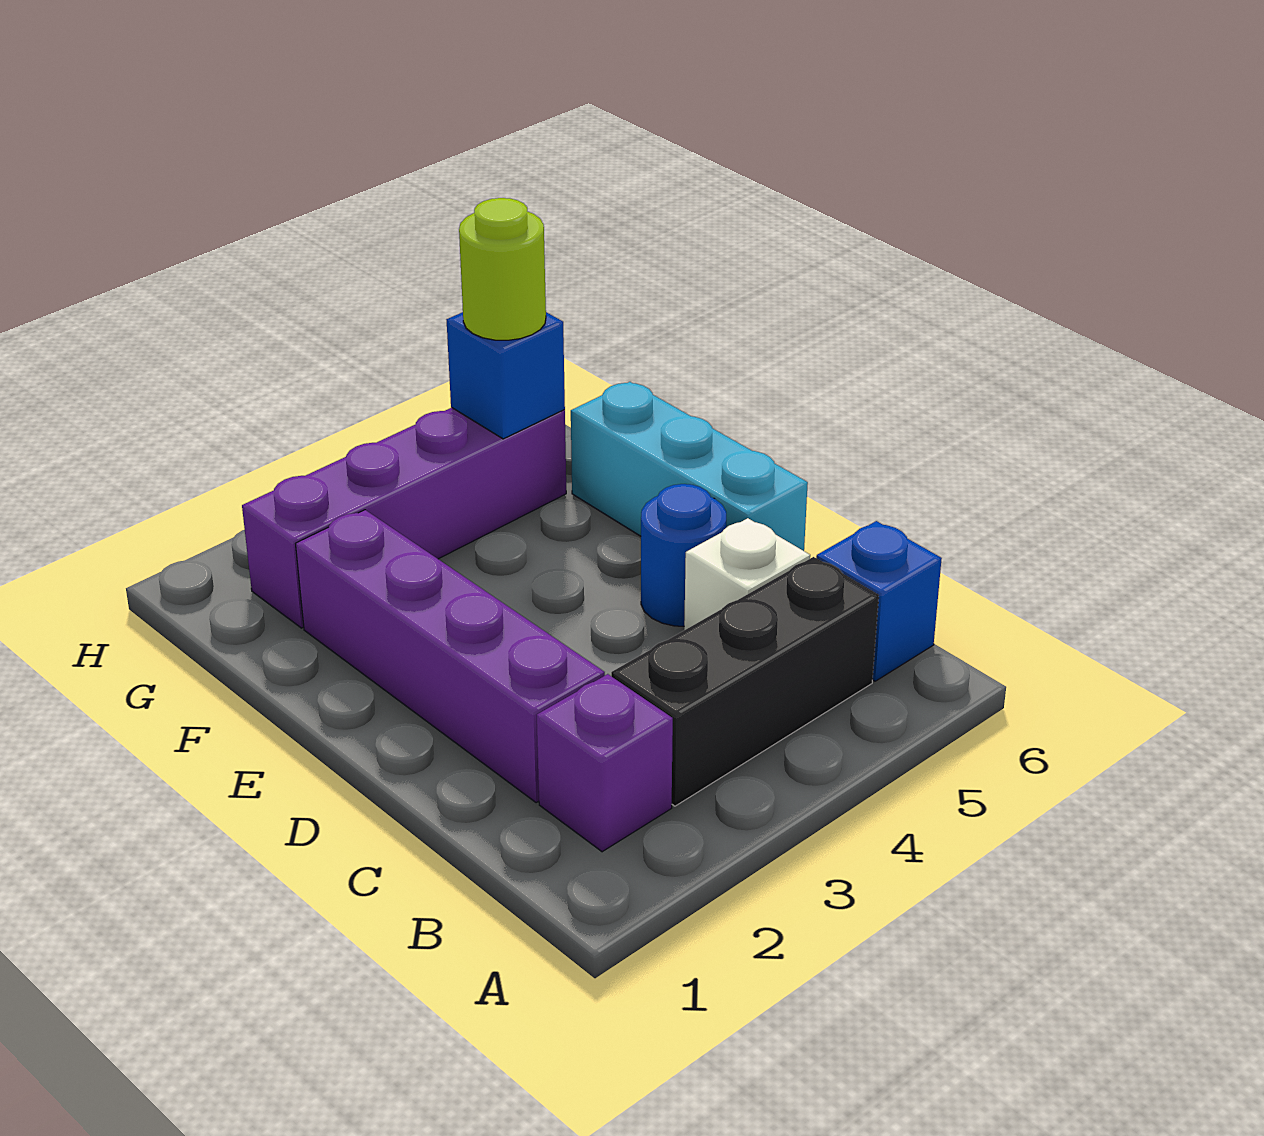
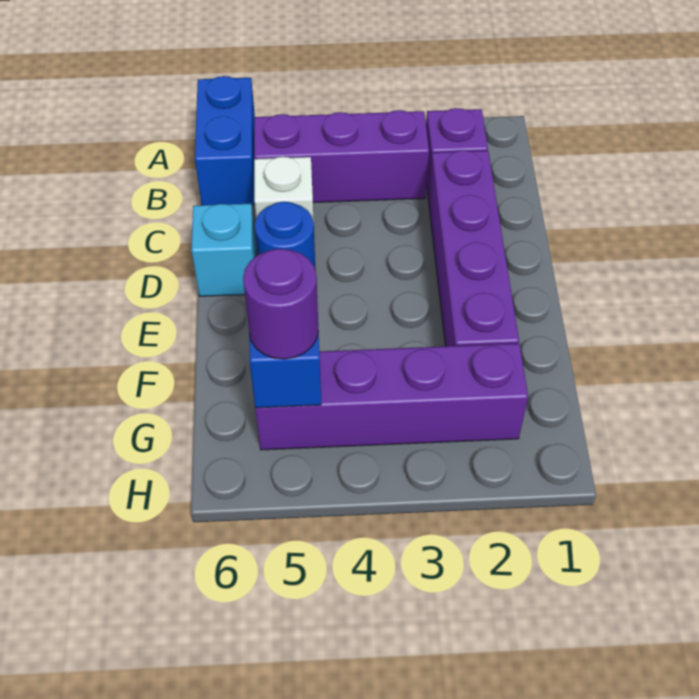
black brick B3:B5 level 1 -> purple brick B3:B5 level 1
blue brick B6 level 1 -> blue brick A6:B6 level 1
cyan brick D6:F6 level 1 -> cyan brick D6 level 1
lime round brick G5 level 3 -> purple round brick G5 level 3

